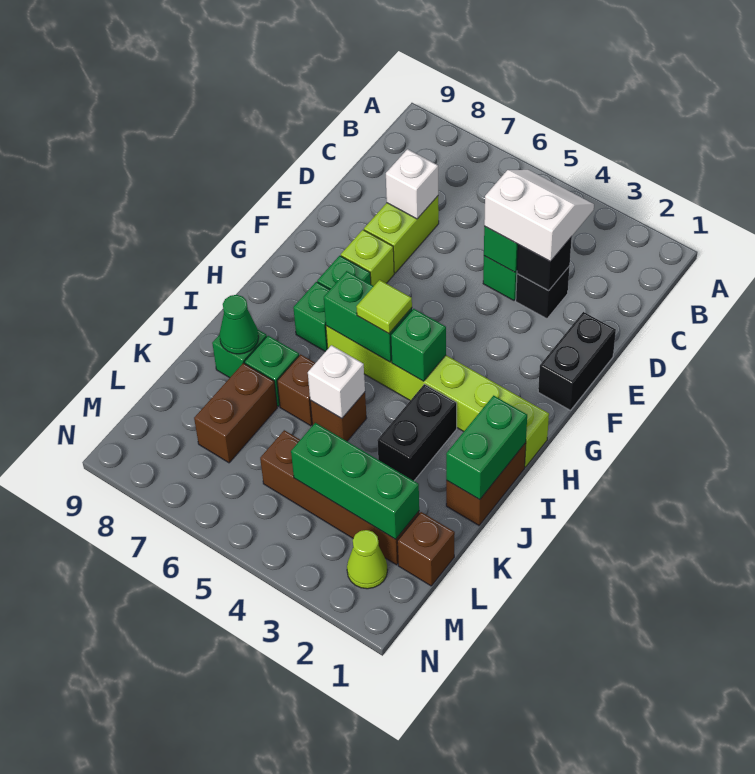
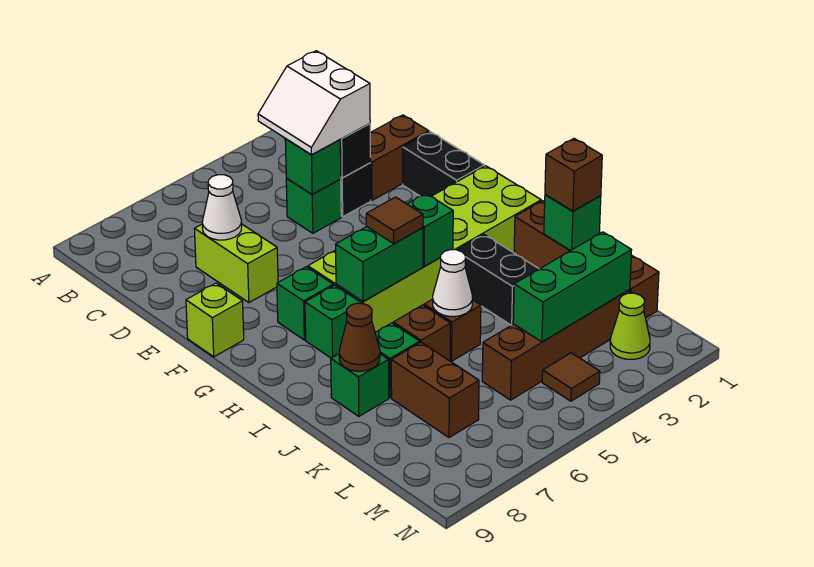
white slope C3:D4 level 3 top D -> white slope C3:D4 level 3 top 3
none -> brown brick D1:D2 level 1
white brick D7 level 2 -> white cone D7 level 2
lime brick F7 level 1 -> lime brick F9 level 1
lime brick H1:H6 level 1 -> lime brick G1:H6 level 1
lime tile H5 level 3 -> brown tile H5 level 3
green brick I1:J1 level 2 -> green brick J1 level 2
none -> brown brick J1 level 3
white brick J5 level 2 -> white cone J5 level 2
green cone J8 level 2 -> brown cone J8 level 2
none -> brown tile M4 level 1

